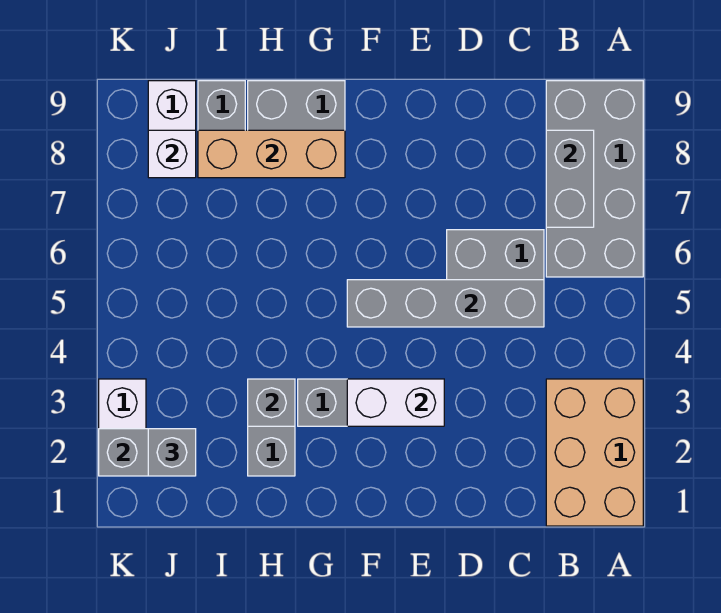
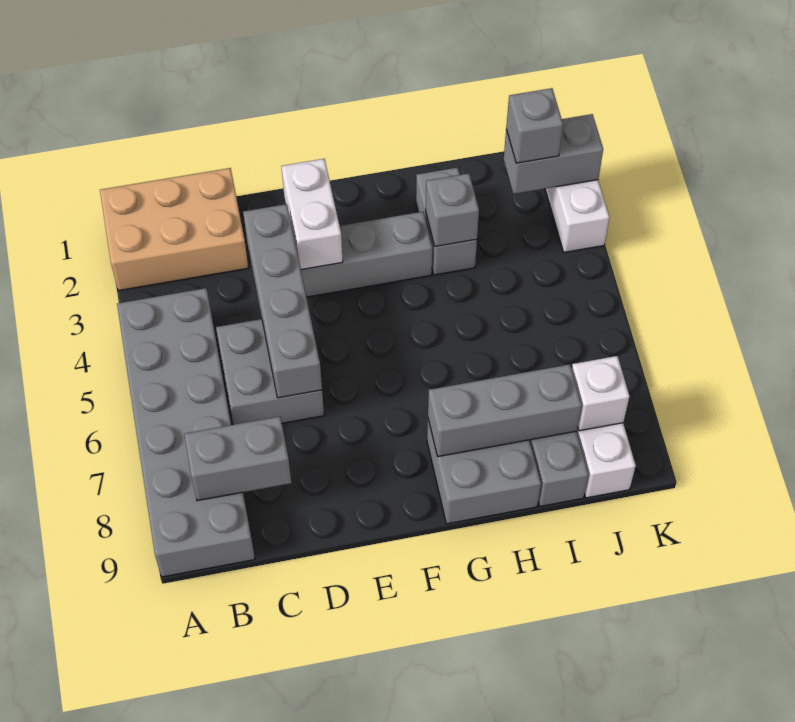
tan brick A1:B3 level 1 -> tan brick A1:C2 level 1
grey brick A6:B9 level 1 -> grey brick A4:B9 level 1
grey brick B7:B8 level 2 -> grey brick B8:C8 level 2
grey brick C5:F5 level 2 -> grey brick D3:D6 level 2
white brick E3:F3 level 2 -> white brick E2:E3 level 2
tan brick G8:I8 level 2 -> grey brick G8:I8 level 2

